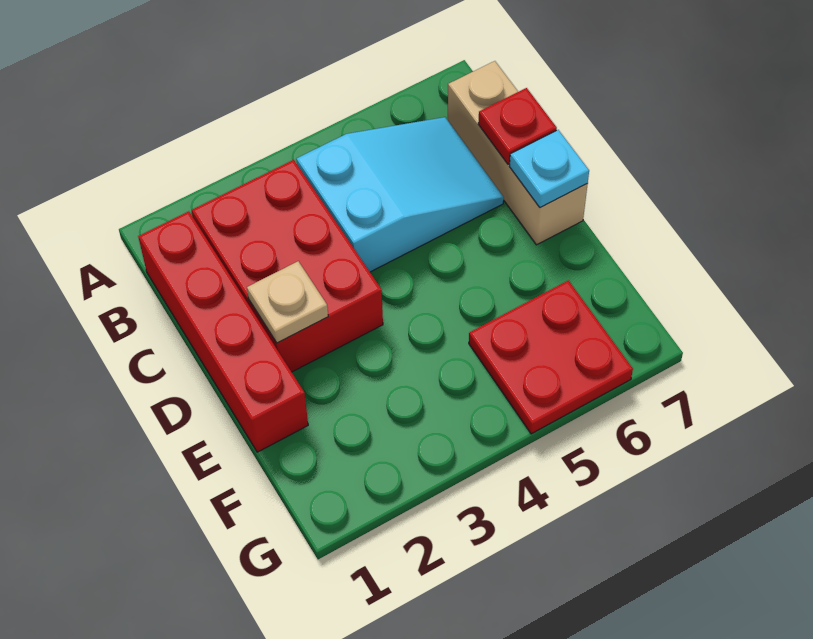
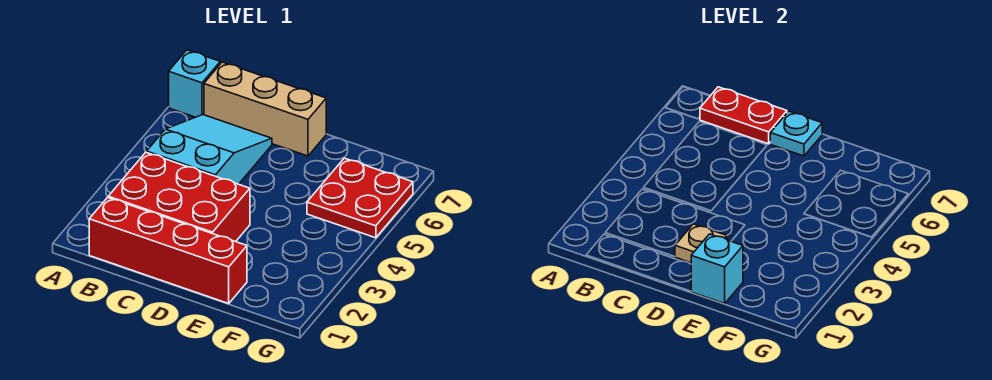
none -> cyan brick A7 level 1
red plate C7 level 2 -> red plate B7:C7 level 2
none -> cyan brick E1 level 2

